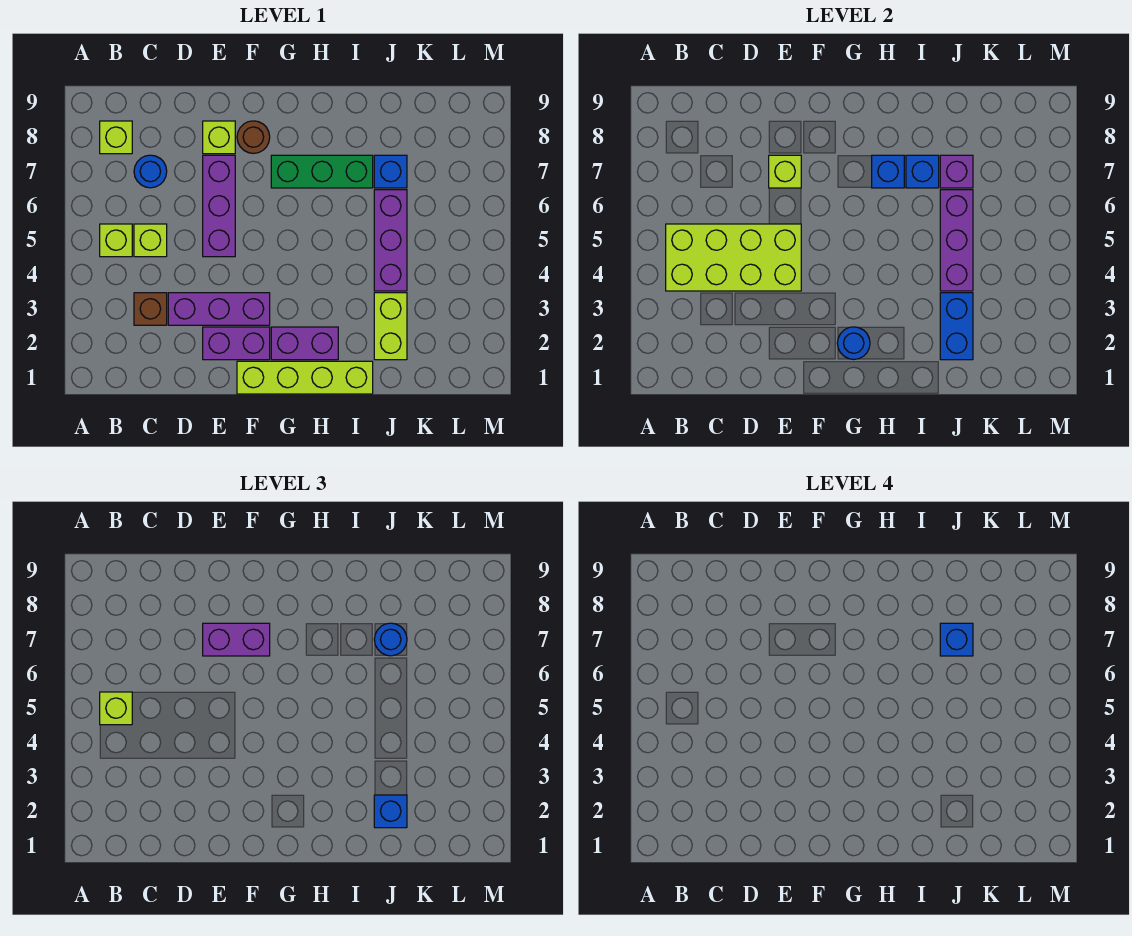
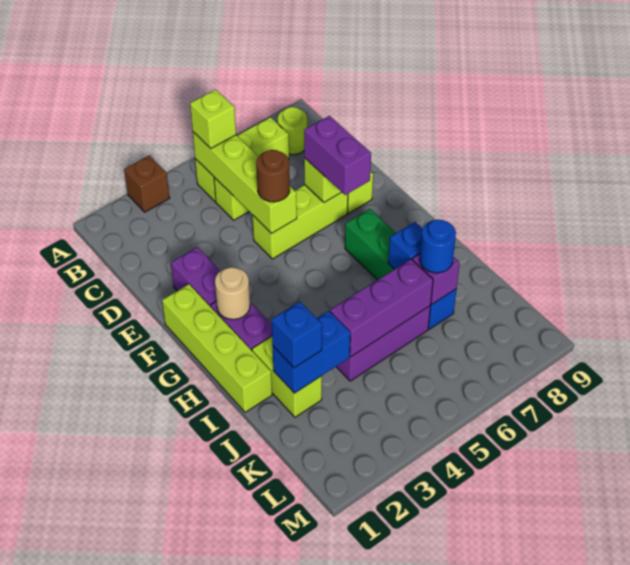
lime brick B4:E5 level 2 -> lime brick B5:E5 level 2
lime brick B5 level 1 -> lime brick B5:B7 level 1
lime brick B8 level 1 -> lime round brick B8 level 1
brown brick C3 level 1 -> brown brick A3 level 1
blue round brick C7 level 1 -> none
purple brick D3:F3 level 1 -> none
purple brick E5:E7 level 1 -> lime brick E5:E7 level 1
brown round brick F8 level 1 -> brown round brick E5 level 3
blue round brick G2 level 2 -> tan round brick G2 level 2
blue brick H7 level 2 -> none
lime brick J2:J3 level 1 -> lime brick I2:J2 level 1
blue brick J7 level 4 -> none

